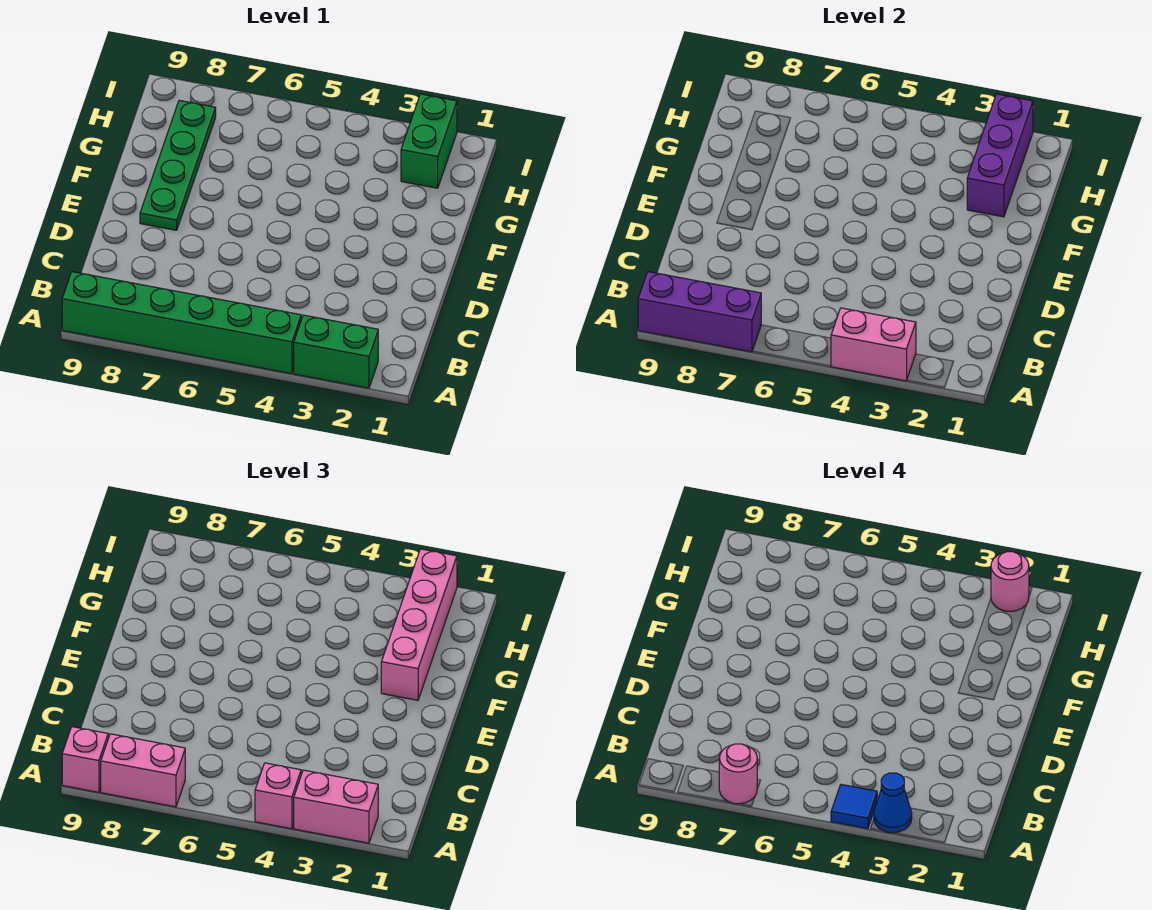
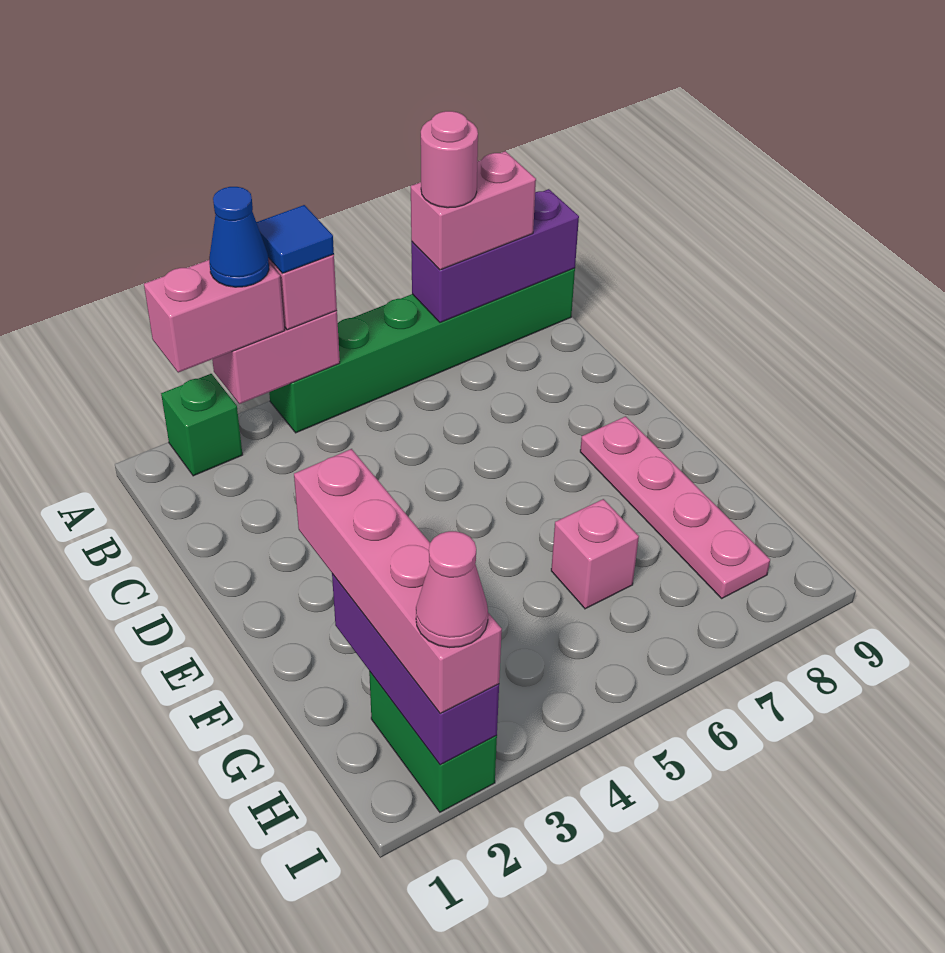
green brick A2:A3 level 1 -> green brick A2 level 1
pink brick A9 level 3 -> pink brick G6 level 1
green plate E8:H8 level 1 -> pink plate E8:H8 level 1
pink round brick I2 level 4 -> pink cone I2 level 4

